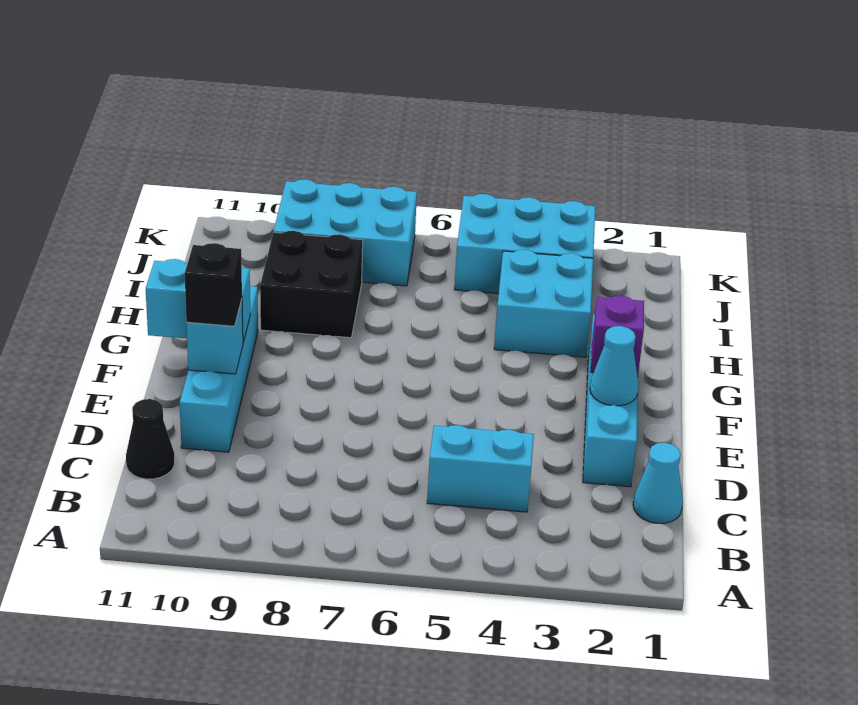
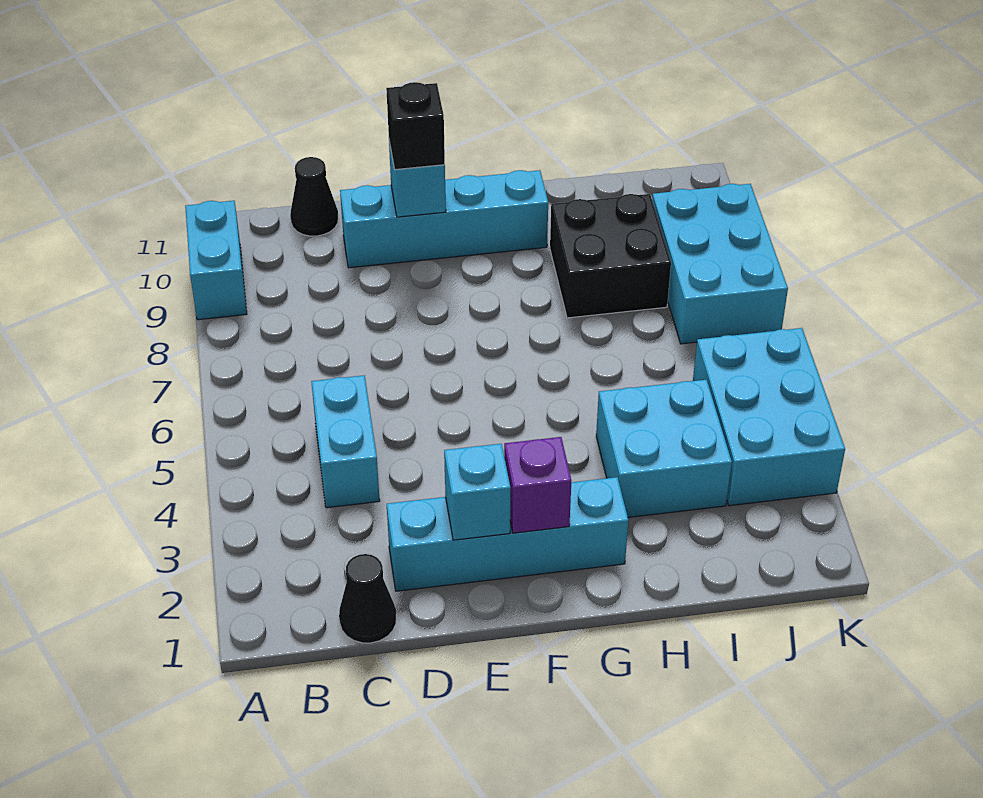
cyan cone C1 level 1 -> black cone C1 level 1
cyan cone E2 level 2 -> cyan brick E2 level 2
cyan brick F10:F11 level 2 -> cyan brick A9:A10 level 1

